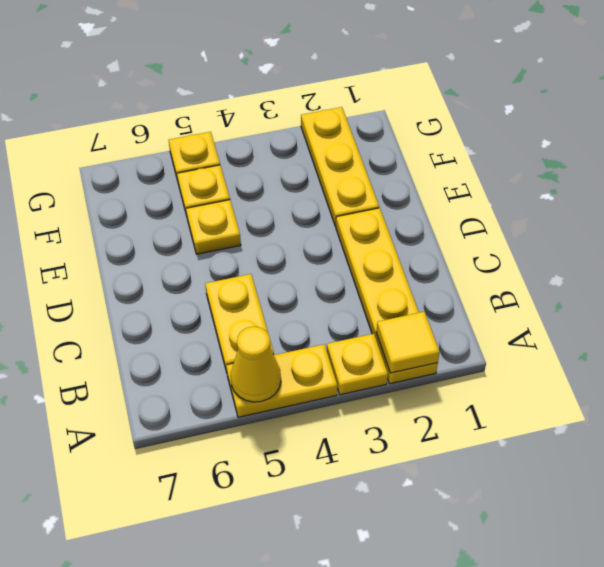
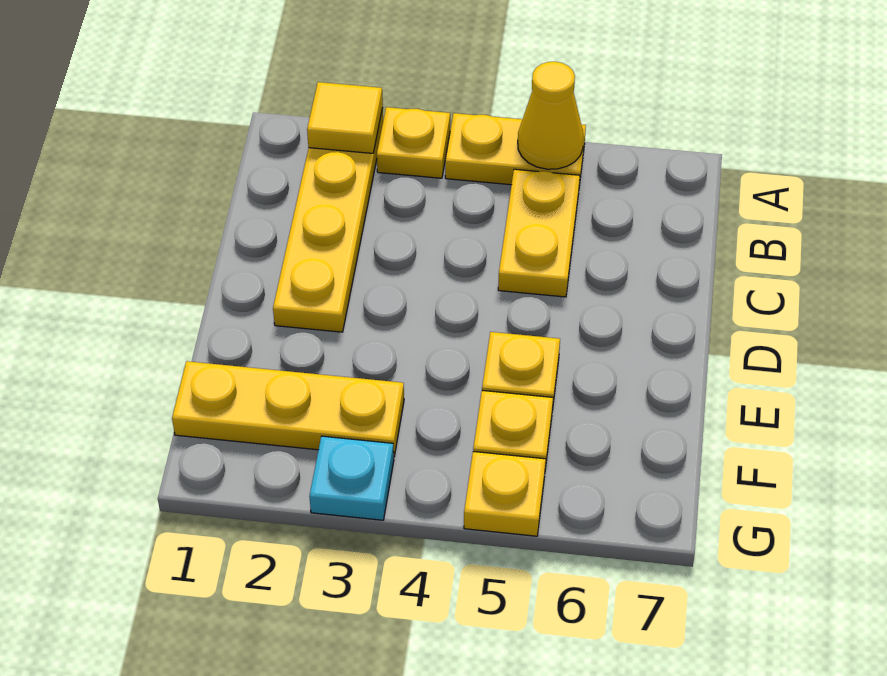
yellow plate E2:G2 level 1 -> yellow plate F1:F3 level 1
none -> cyan plate G3 level 1

